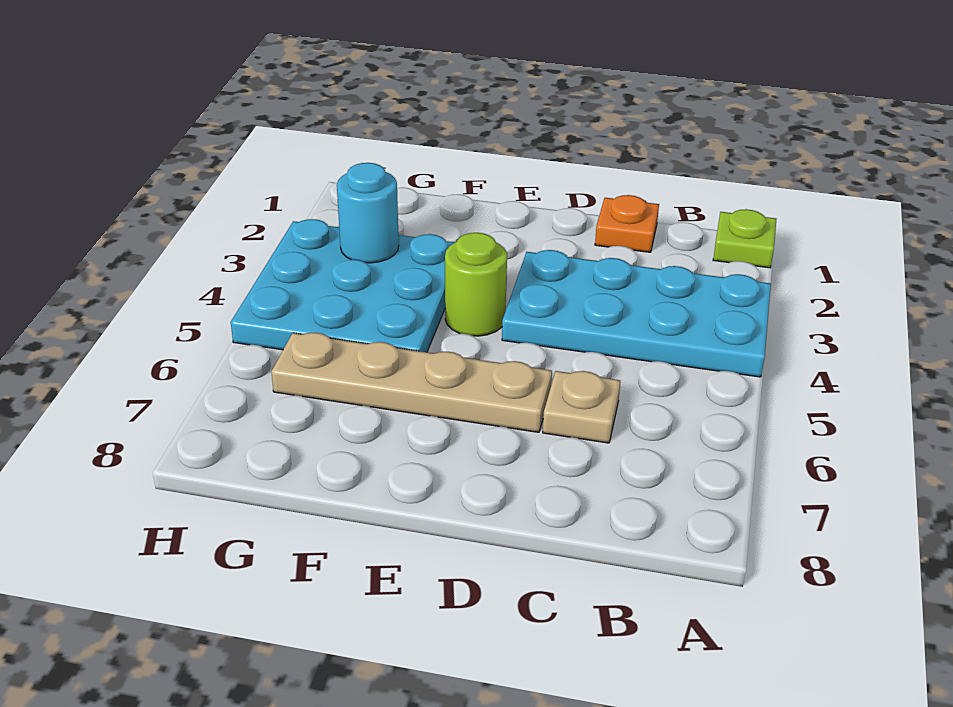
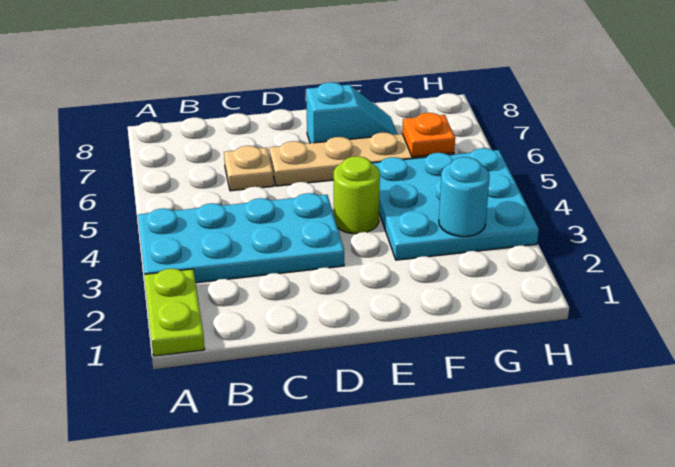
lime plate A1 level 1 -> lime plate A1:A2 level 1
orange plate C1 level 1 -> orange plate G6 level 2
none -> cyan slope E7:F7 level 1 top E

